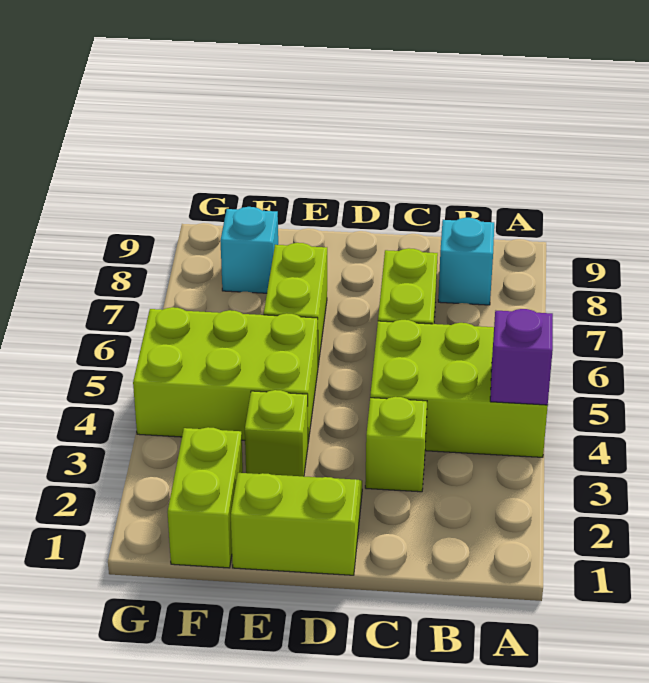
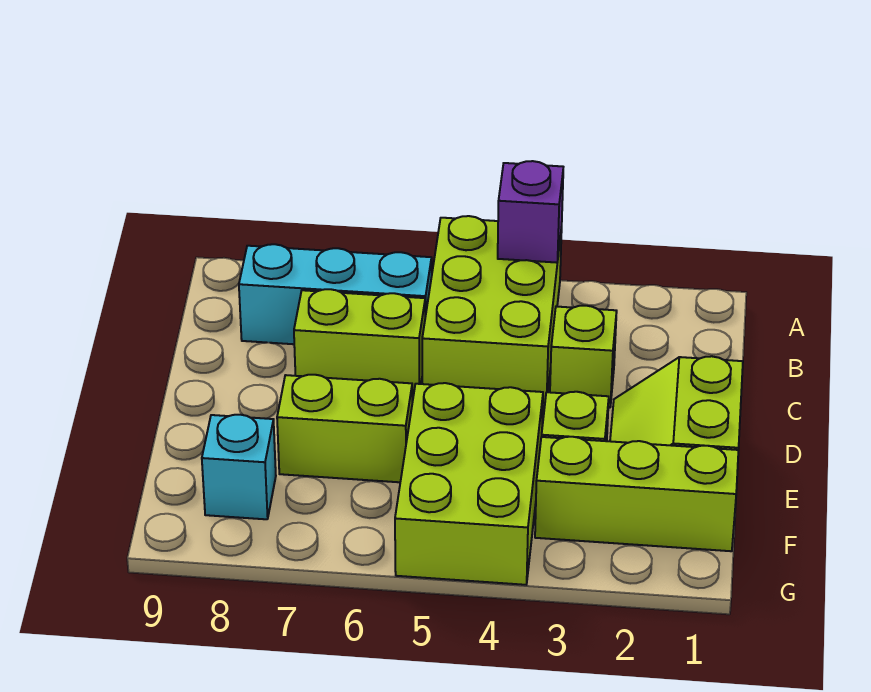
cyan brick B8 level 1 -> cyan brick B6:B8 level 1
lime brick F1:F2 level 1 -> lime brick F1:F3 level 1

